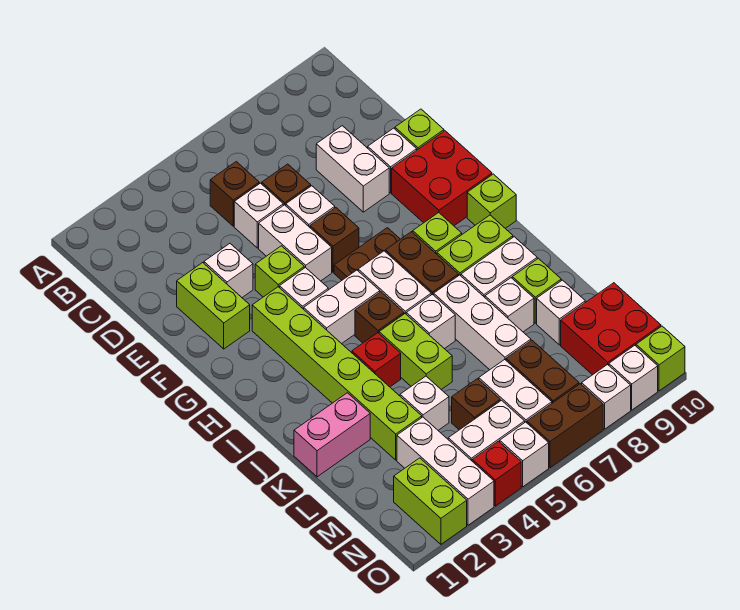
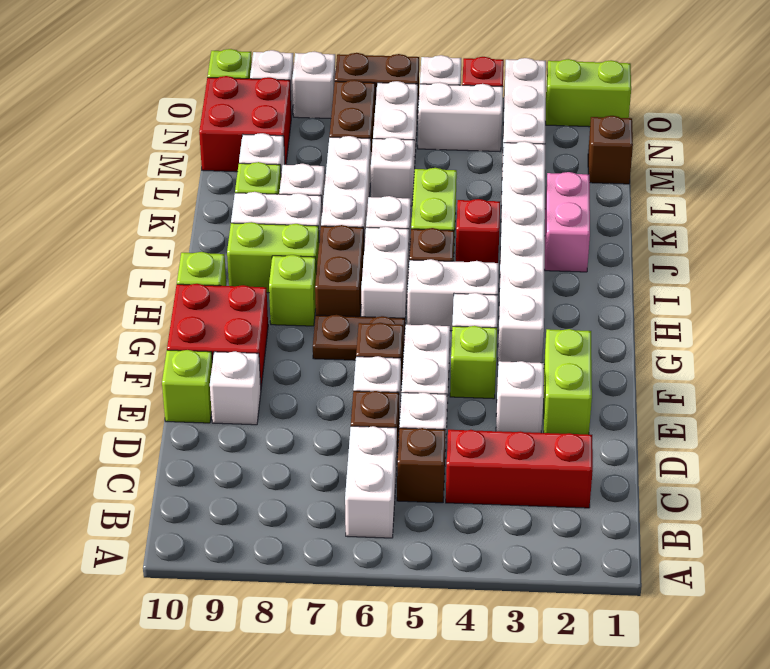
none -> red brick C2:C4 level 1
white brick D8:E8 level 1 -> white brick B6:C6 level 1
lime brick G3:L3 level 1 -> white brick G3:L3 level 1
pink brick K1:K2 level 1 -> pink brick J2:K2 level 1
white brick L4 level 1 -> white brick L6 level 1
brown brick M5 level 1 -> brown brick M1 level 1
lime brick N2:O2 level 1 -> lime brick O1:O2 level 1

